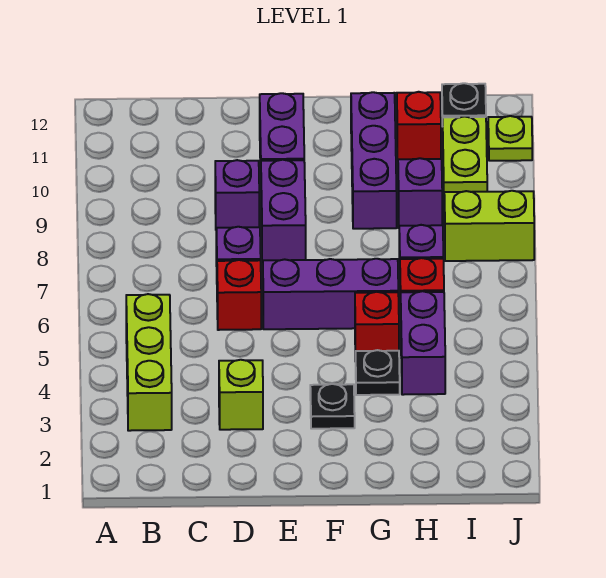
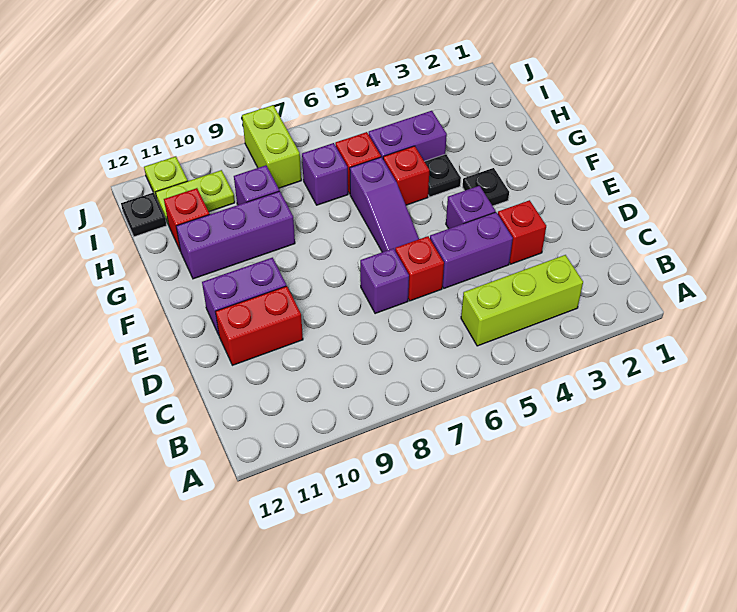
lime brick D3 level 1 -> red brick D3 level 1
purple brick D9 level 1 -> purple brick E4 level 1
none -> red brick D10:D11 level 1
purple brick E6:G6 level 1 -> purple slope E6:G6 level 1 top G
purple brick E8:E9 level 1 -> purple brick D4:D5 level 1

